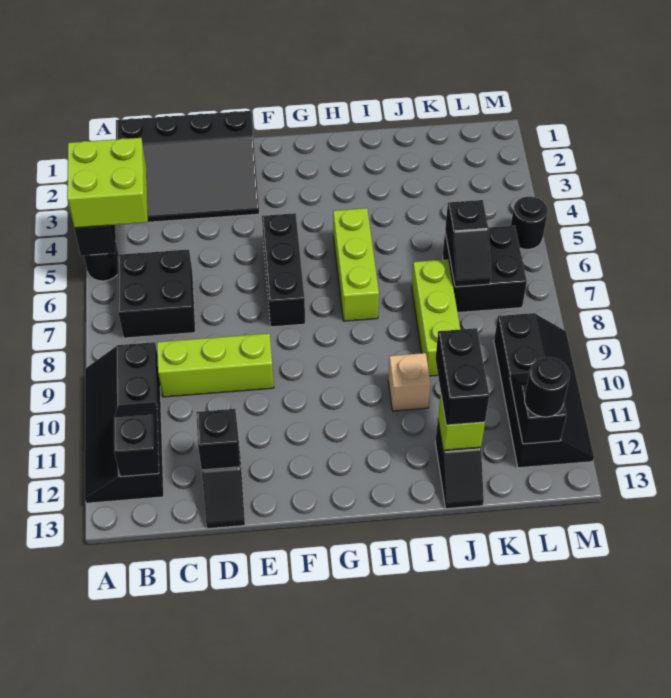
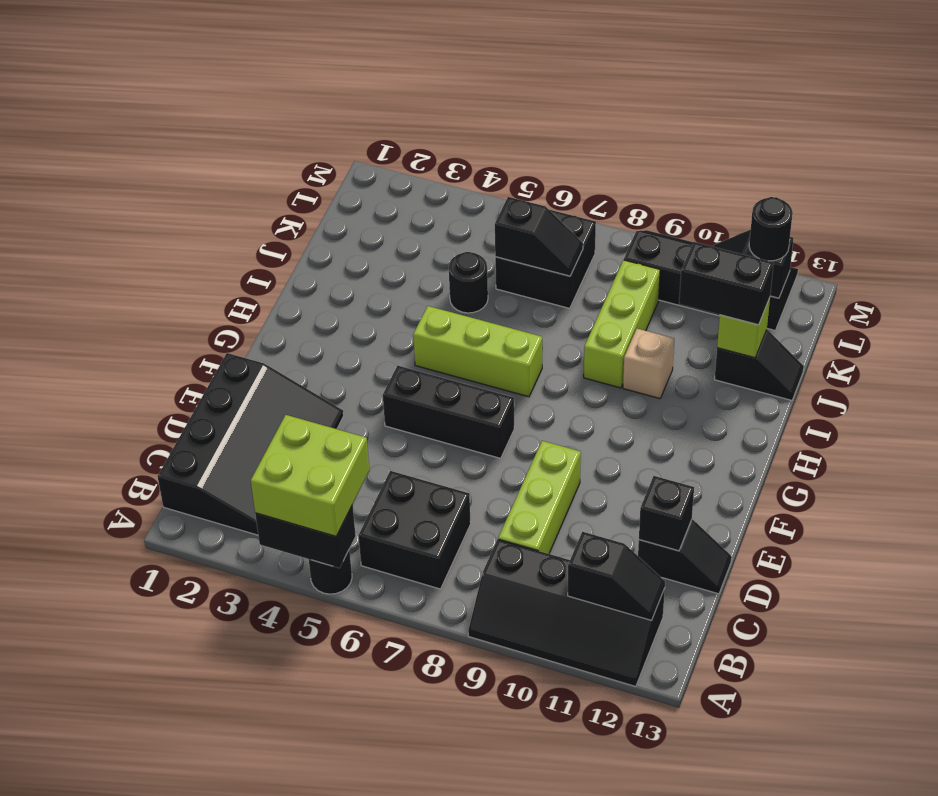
black slope B11:B12 level 2 top 12 -> black slope B11:B12 level 2 top 11
lime brick J7:J9 level 1 -> lime brick I9:K9 level 1
black round brick M5 level 1 -> black round brick J5 level 1

